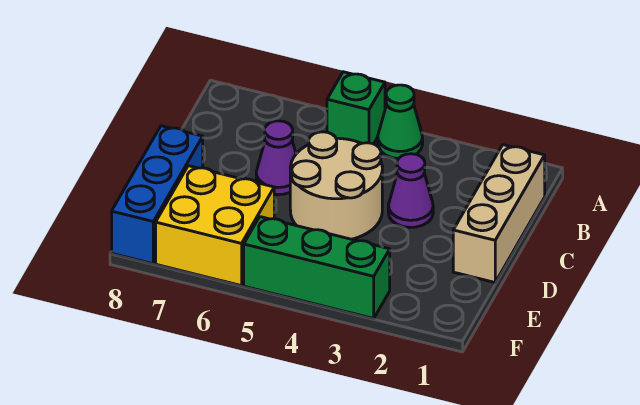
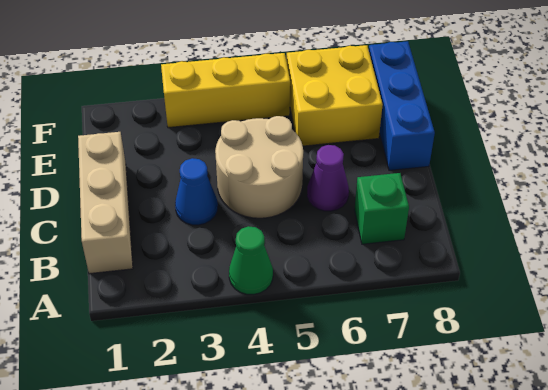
green brick A5 level 1 -> green brick B7 level 1
purple cone C3 level 1 -> blue cone C3 level 1
green brick F3:F5 level 1 -> yellow brick F3:F5 level 1

